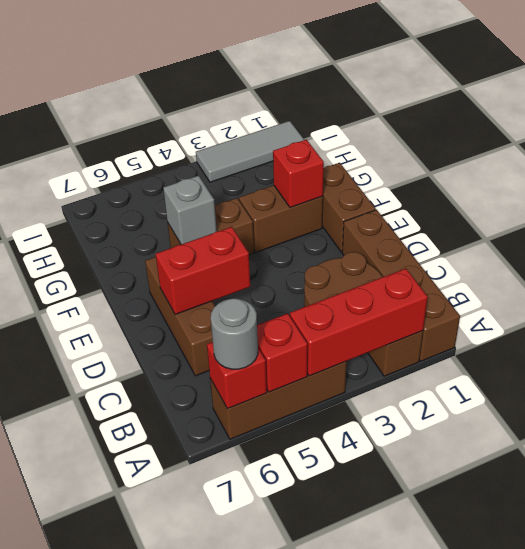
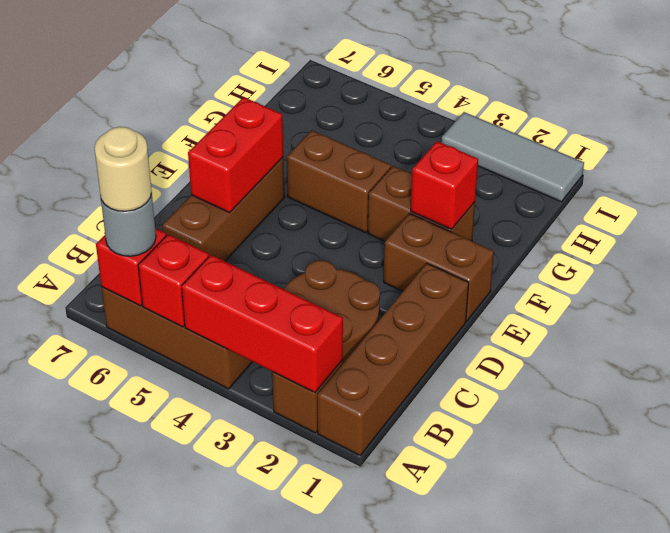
none -> tan round brick A6 level 4
red brick D5:D6 level 2 -> red brick D6:E6 level 2
brown brick E1:F1 level 1 -> brown brick E1:E2 level 1
grey brick F5 level 2 -> none

